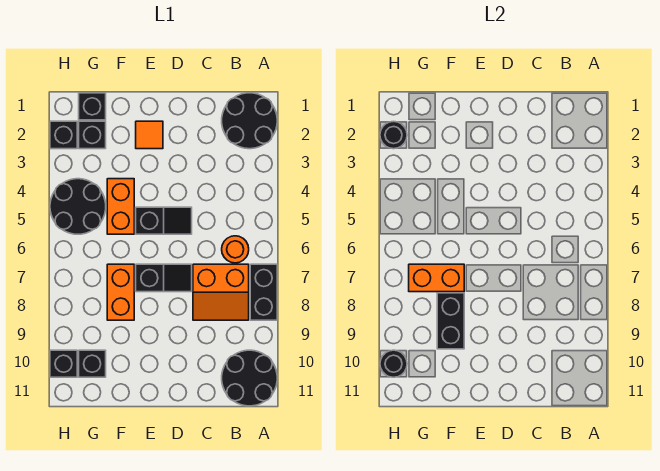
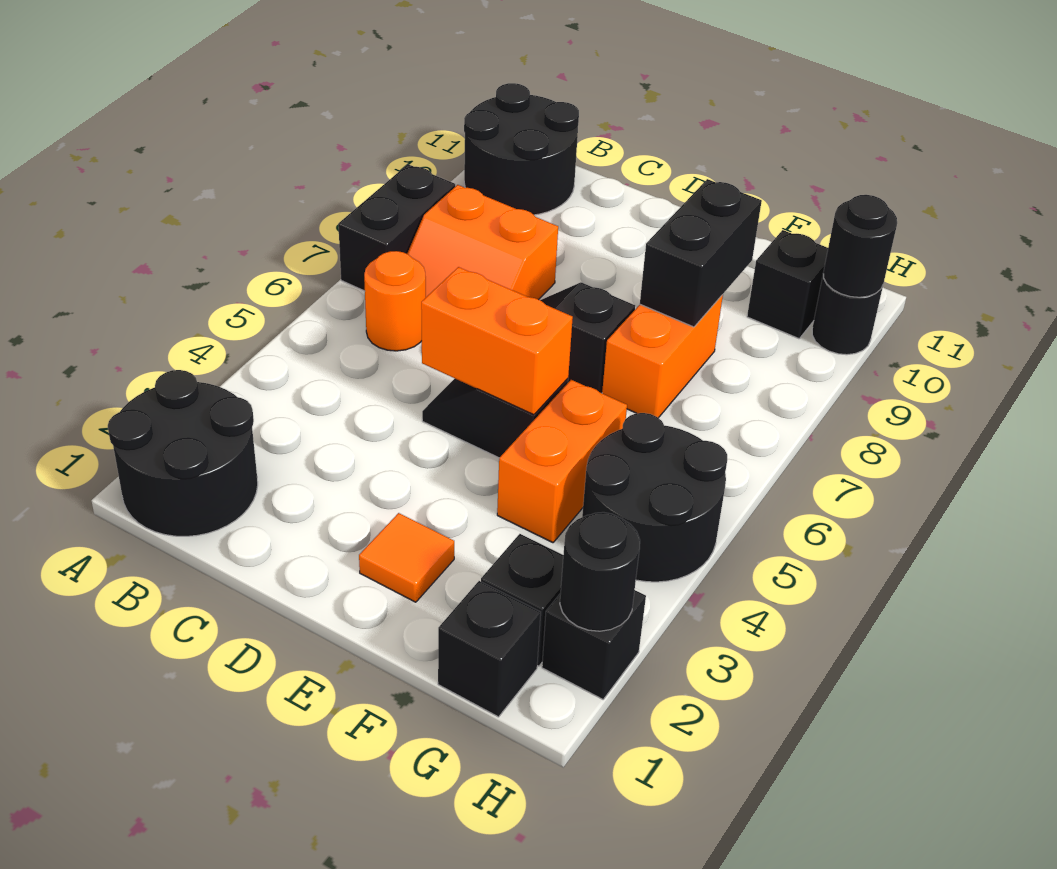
orange slope B7:C8 level 1 top 7 -> orange slope B7:C8 level 1 top 8
orange brick F7:G7 level 2 -> orange brick D5:E5 level 2
black brick H10 level 1 -> black round brick H10 level 1

